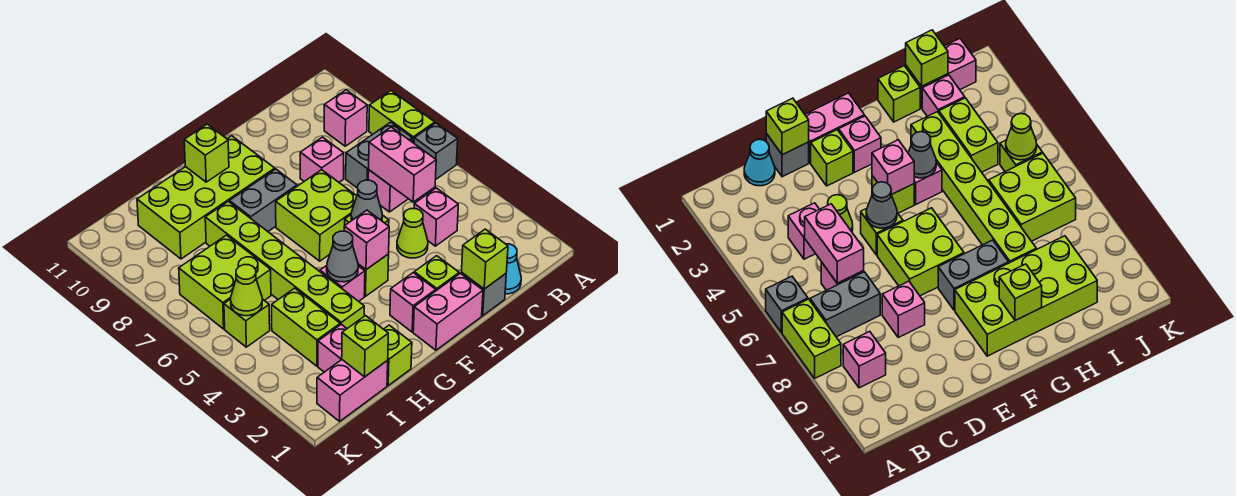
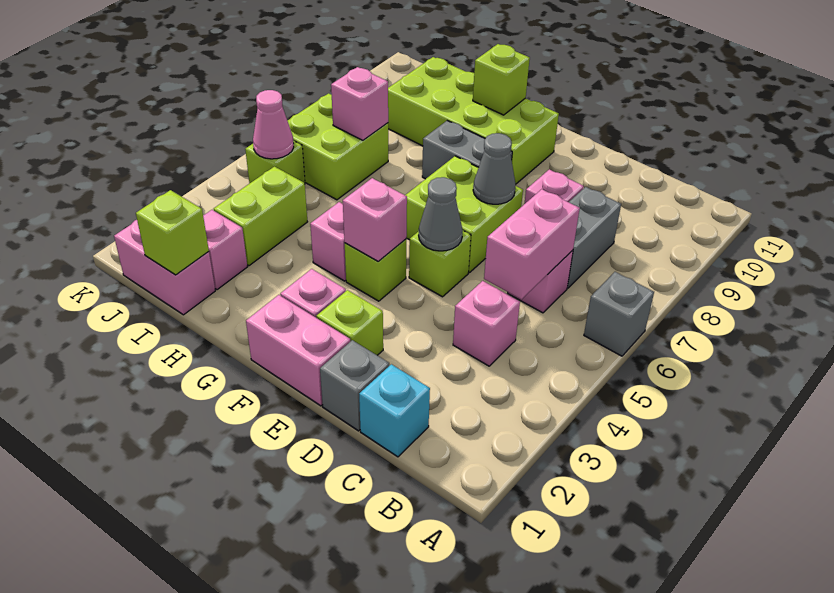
lime brick A7:A8 level 1 -> none
grey brick B7:C7 level 1 -> grey brick C7:C8 level 1
pink brick B9 level 1 -> pink brick I7 level 2
cyan cone C1 level 1 -> cyan brick C1 level 1
lime brick D1 level 2 -> none
lime cone D4 level 1 -> none
grey cone G4 level 2 -> grey cone E7 level 2
lime brick H1 level 1 -> none
lime brick H3:H8 level 1 -> none
lime cone J5 level 2 -> pink cone J5 level 2

